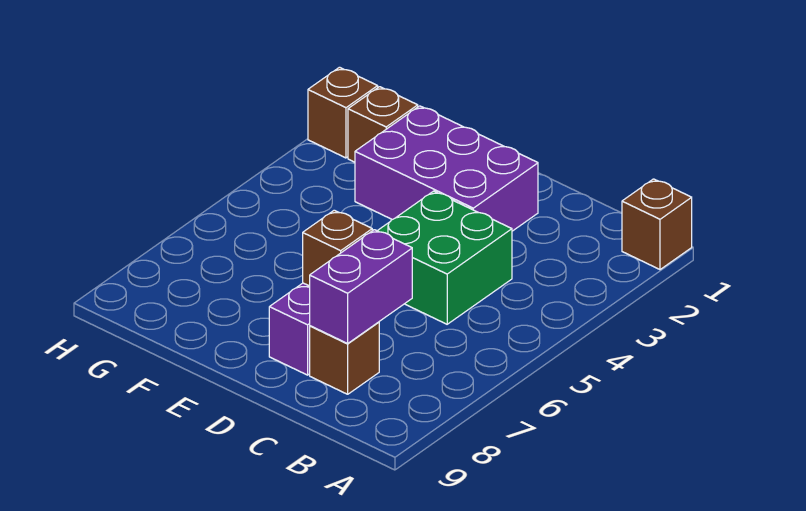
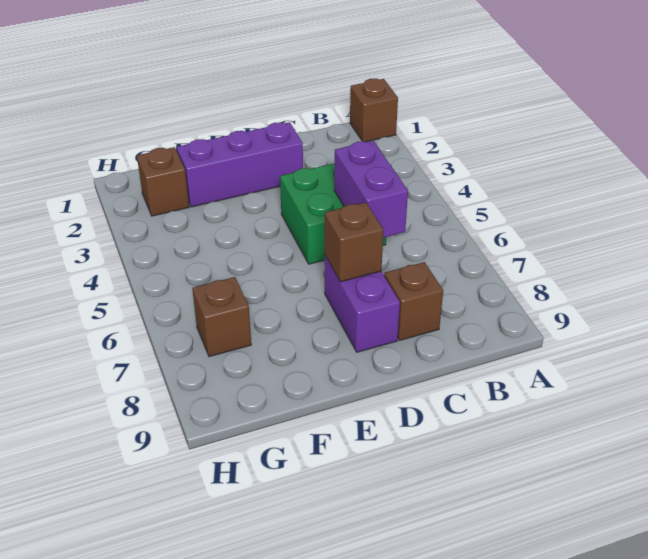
purple brick C7:C8 level 2 -> purple brick C5:C6 level 2
purple brick D2:F3 level 1 -> purple brick D2:F2 level 1
brown brick H2 level 1 -> brown brick G7 level 1

